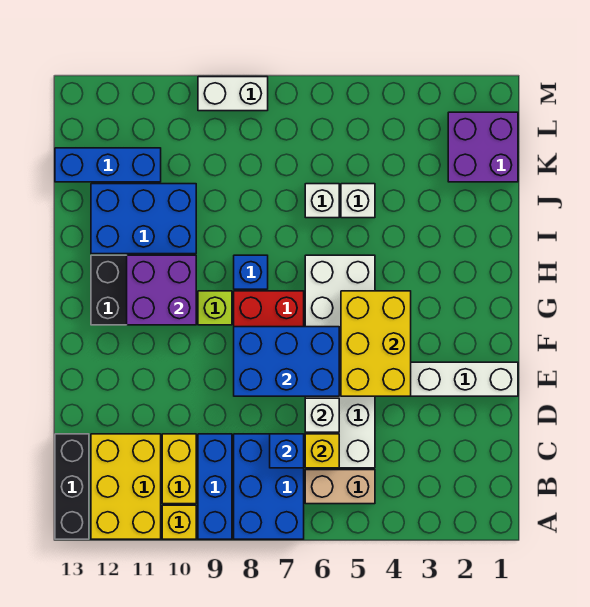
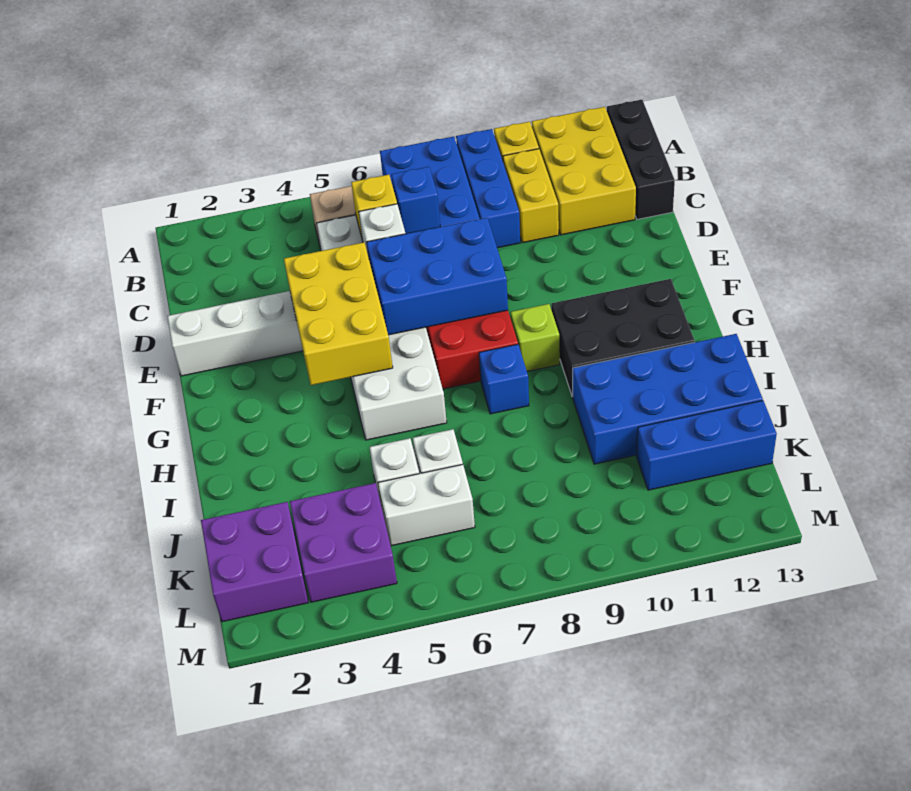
purple brick G10:H11 level 2 -> purple brick K3:L4 level 1
blue brick I10:J12 level 1 -> blue brick I10:J13 level 1
white brick M8:M9 level 1 -> white brick K5:K6 level 1

